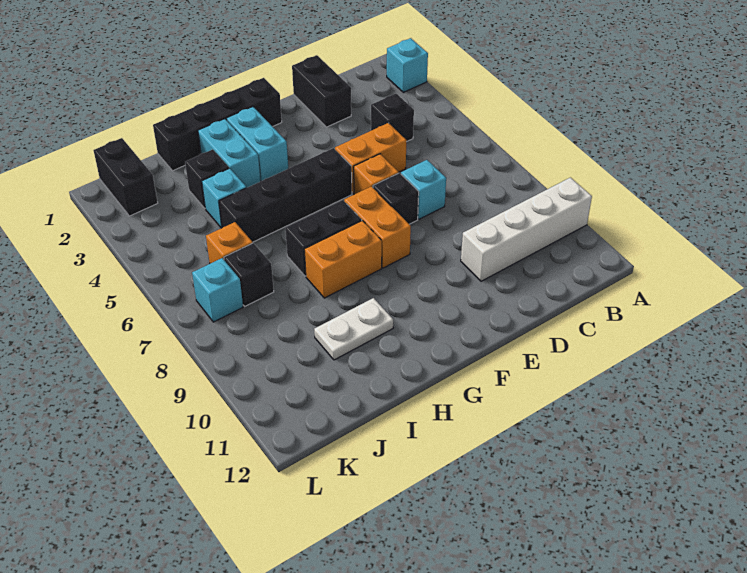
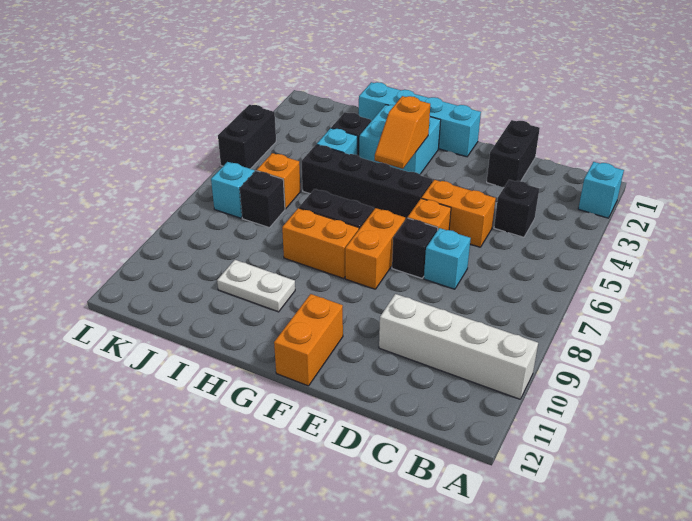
black brick F1:I1 level 1 -> cyan brick F1:I1 level 1
none -> orange brick F11:F12 level 1
none -> orange slope G3:G4 level 2 top 3
black brick K1:K2 level 1 -> black brick L4:L5 level 1

